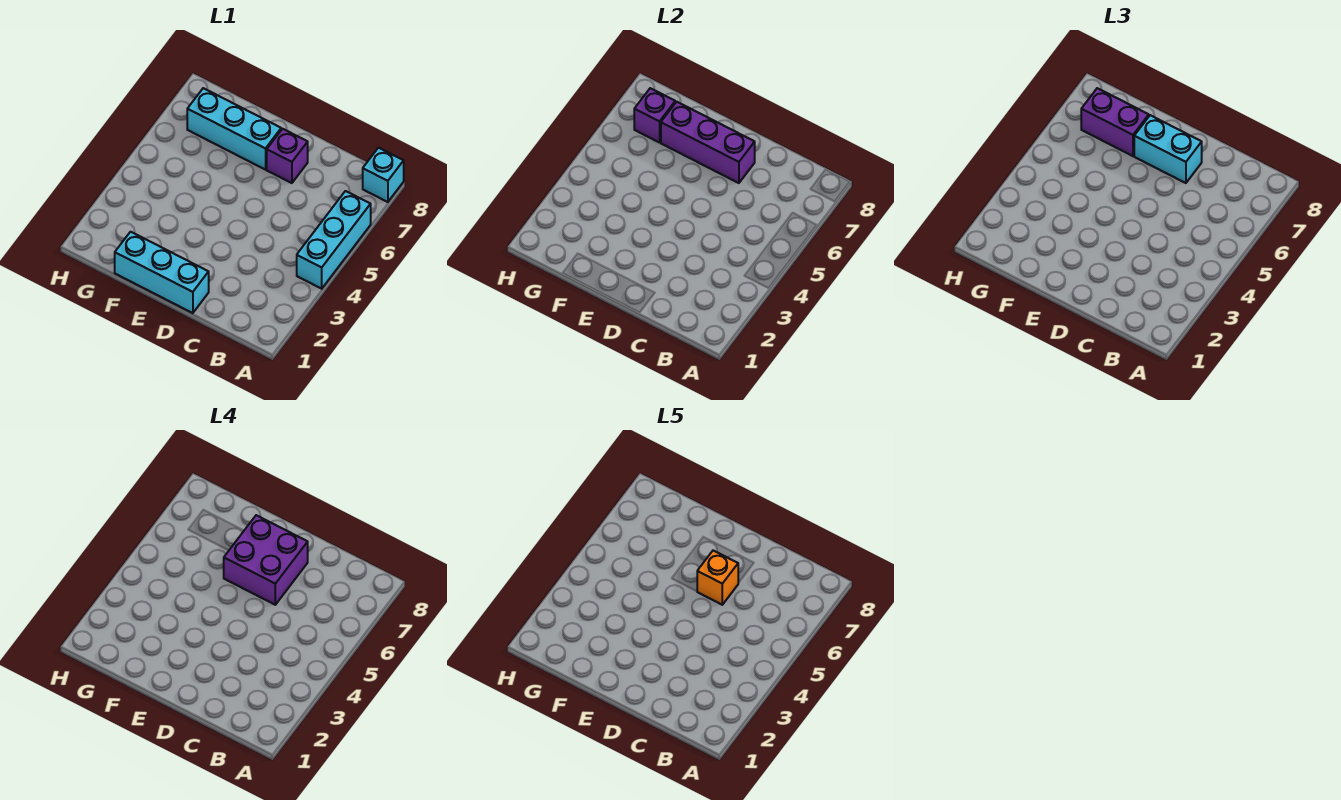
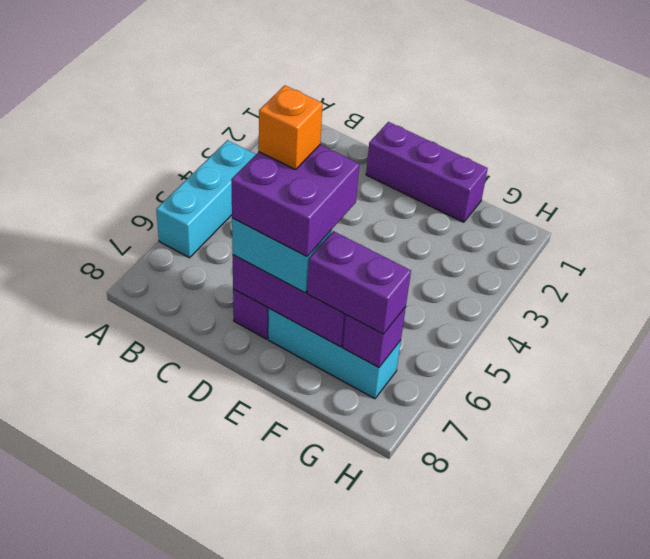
cyan brick A8 level 1 -> none
cyan brick D1:F1 level 1 -> purple brick D1:F1 level 1

